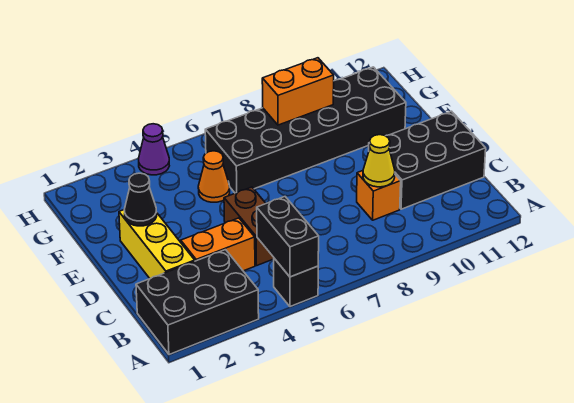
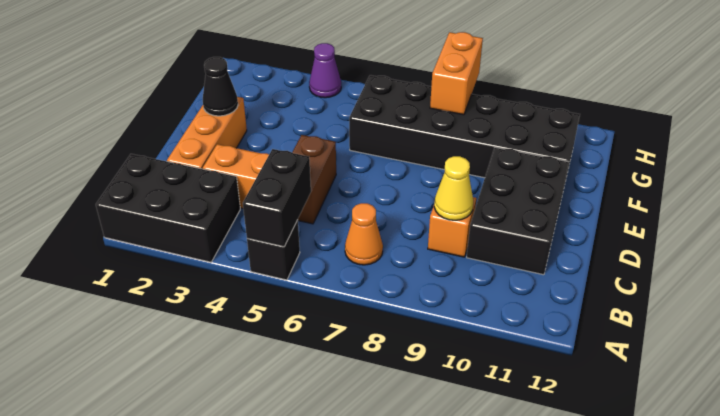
yellow brick C2:E2 level 1 -> orange brick C2:E2 level 1
black brick C10:D12 level 1 -> black brick C10:E11 level 1
orange cone F5 level 1 -> orange cone B7 level 1
orange brick G8:G9 level 2 -> orange brick G8:H8 level 2

